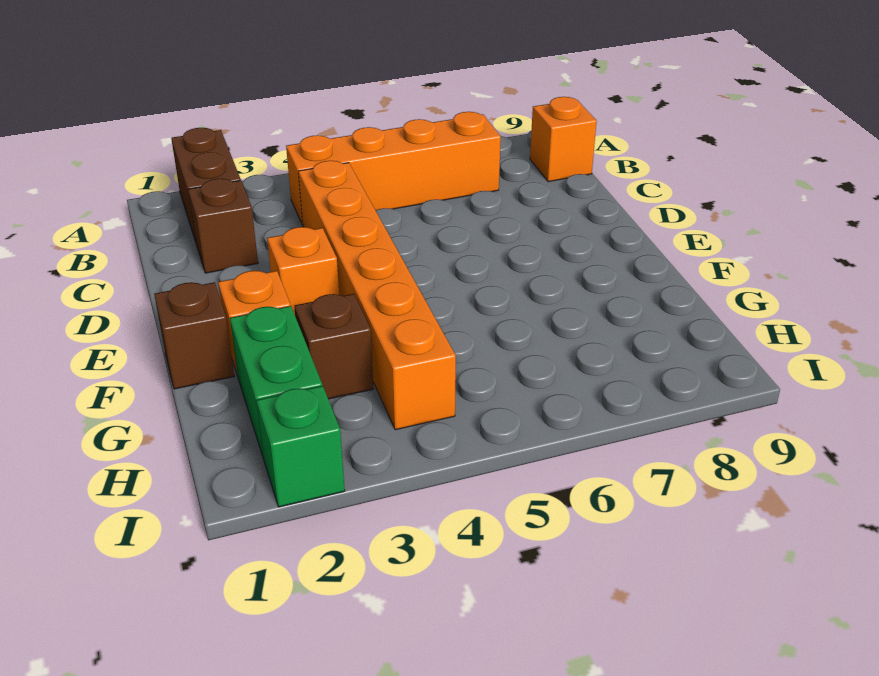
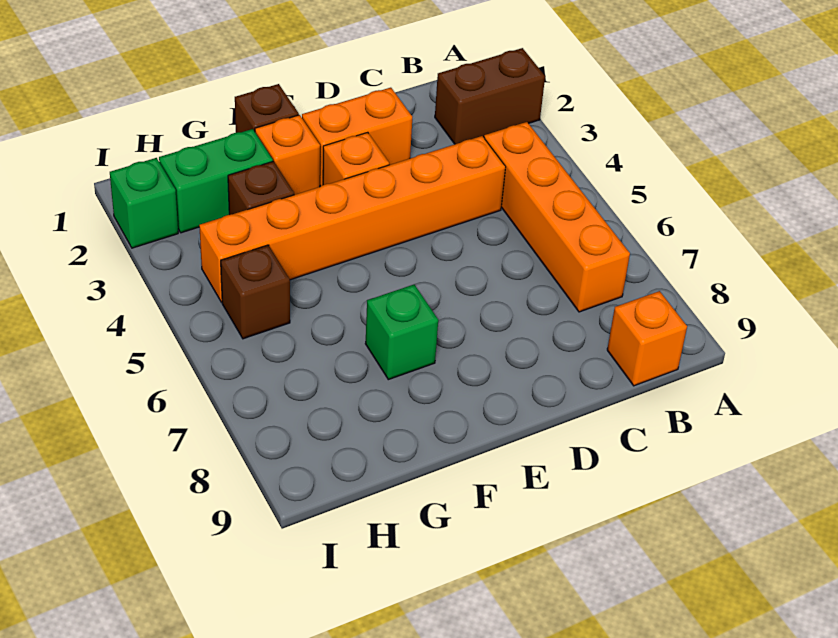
brown brick C2 level 1 -> brown brick H5 level 1
none -> orange brick D2:E2 level 1
none -> green brick F7 level 1

